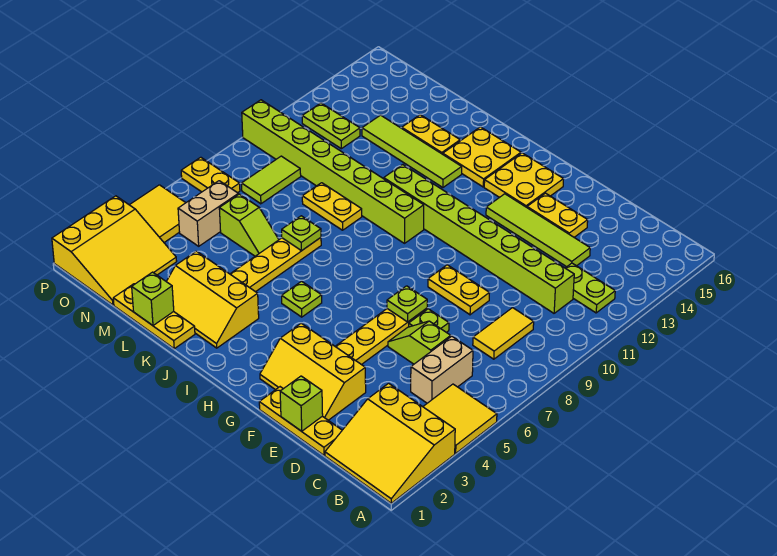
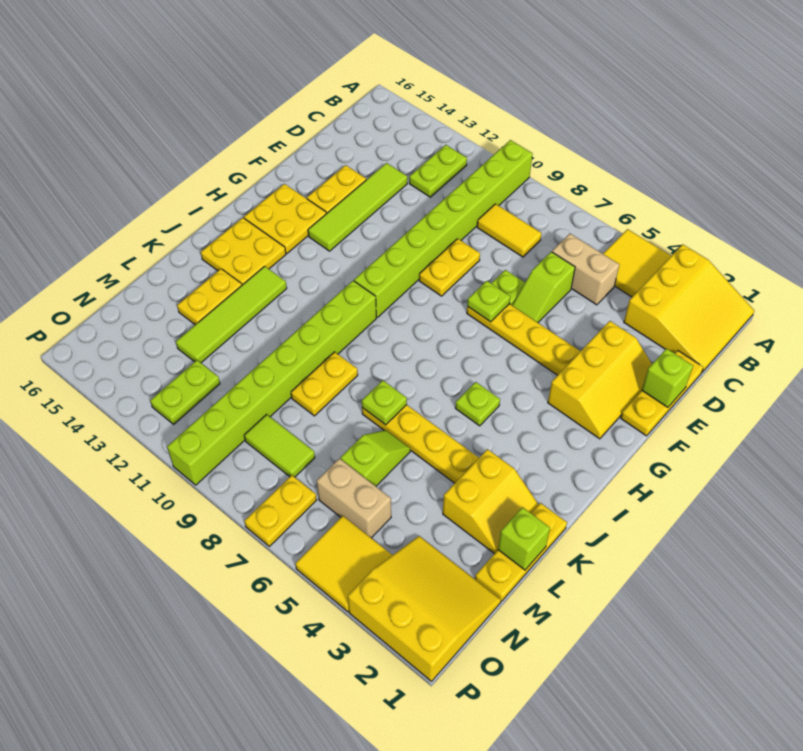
lime brick C11:J11 level 1 -> lime brick A10:H10 level 1
yellow slope J2:L3 level 1 top 3 -> yellow slope K2:L3 level 1 top 3

